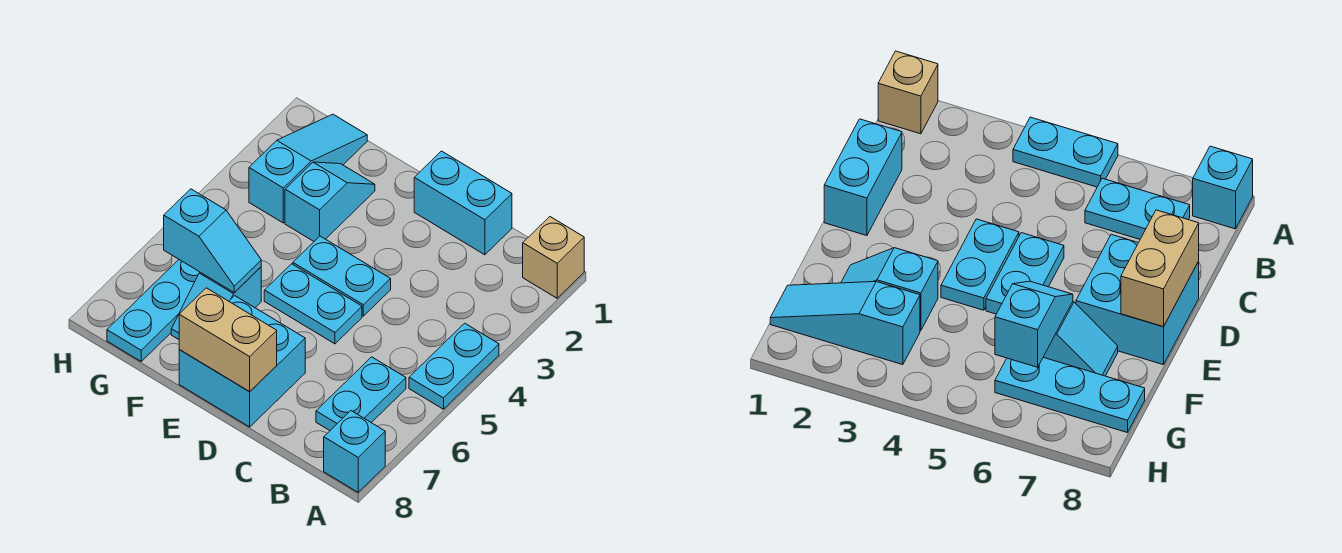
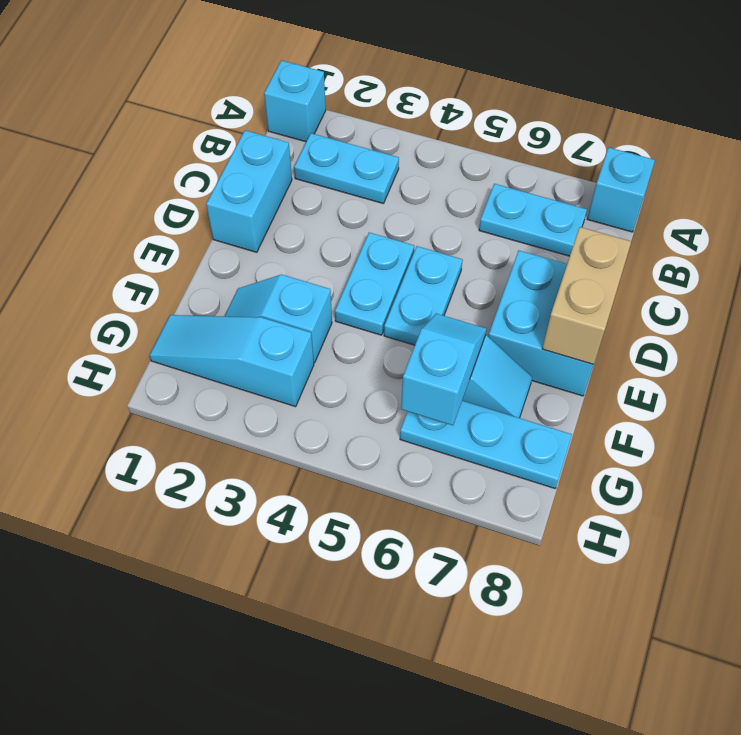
tan brick A1 level 1 -> cyan brick A1 level 1
cyan plate A4:A5 level 1 -> cyan plate B2:B3 level 1

